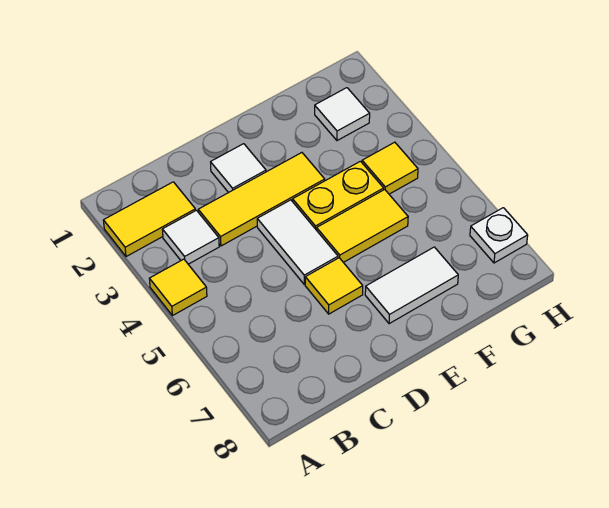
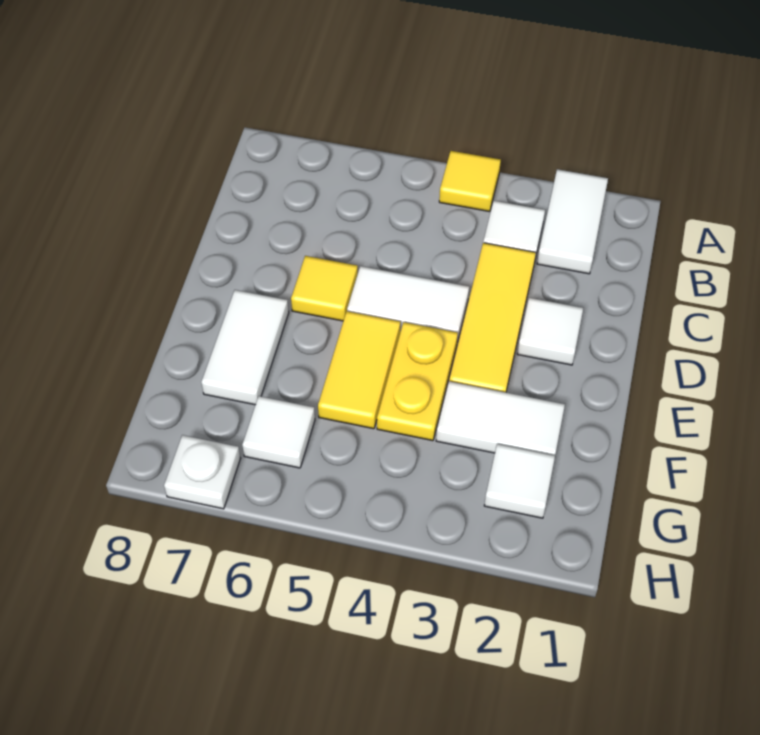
yellow tile A2:B2 level 1 -> white tile A2:B2 level 1
none -> white tile F2:F3 level 1
yellow tile G4 level 1 -> none
none -> white tile G6 level 1

